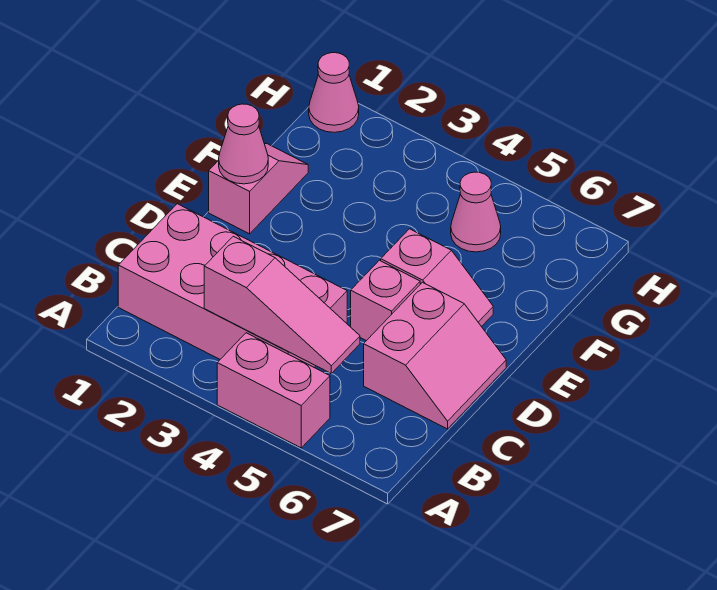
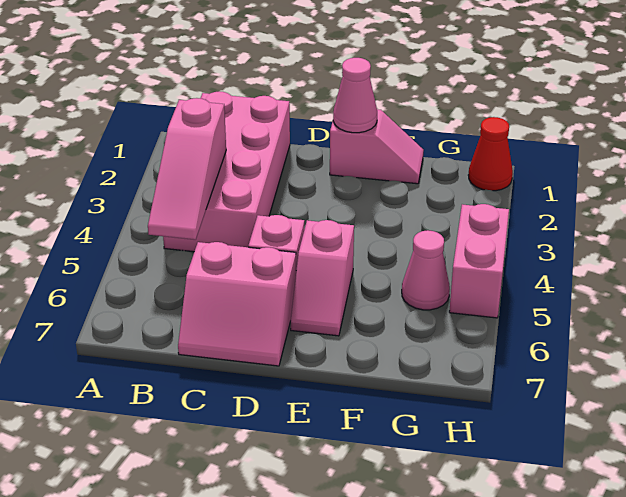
pink brick A4:A5 level 1 -> pink brick H4:H5 level 1
pink cone H1 level 1 -> red cone H1 level 1

